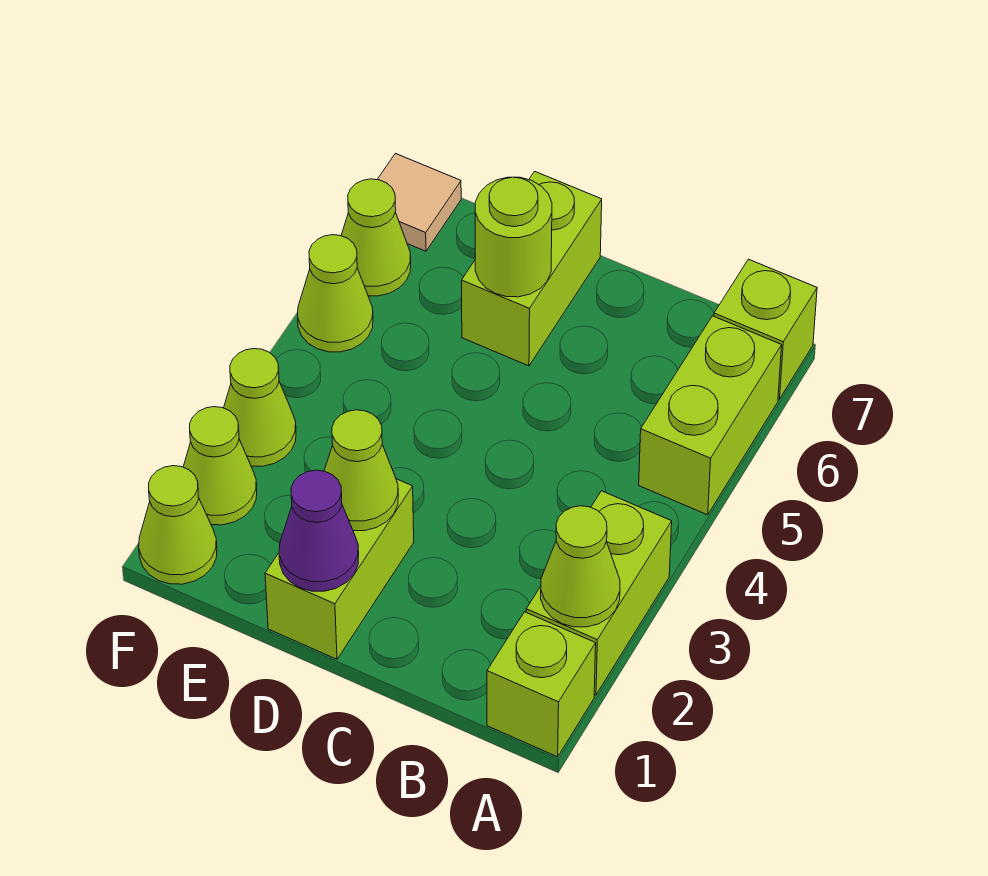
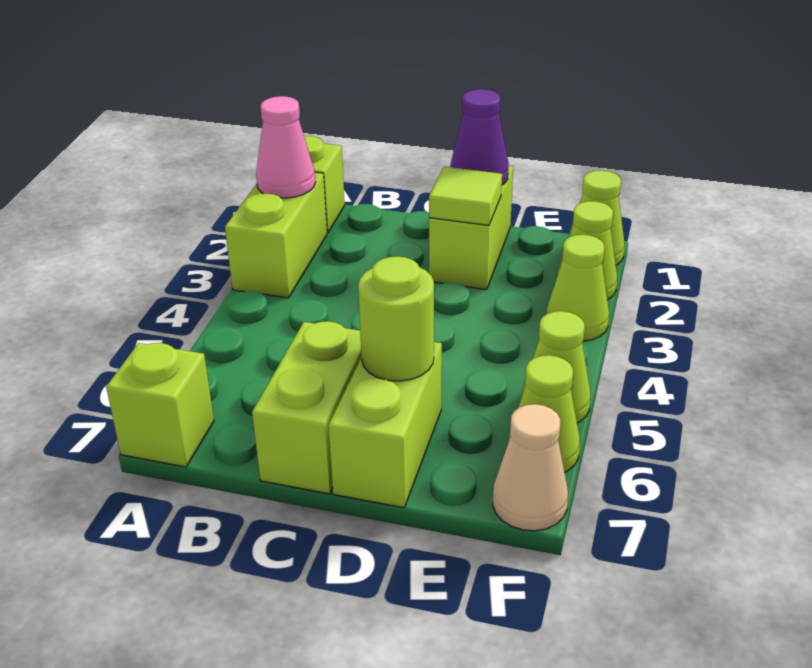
lime cone A2 level 2 -> pink cone A2 level 2
lime brick A5:A6 level 1 -> lime brick C6:C7 level 1
lime cone D2 level 2 -> lime tile D2 level 2
tan tile F7 level 1 -> tan cone F7 level 1

